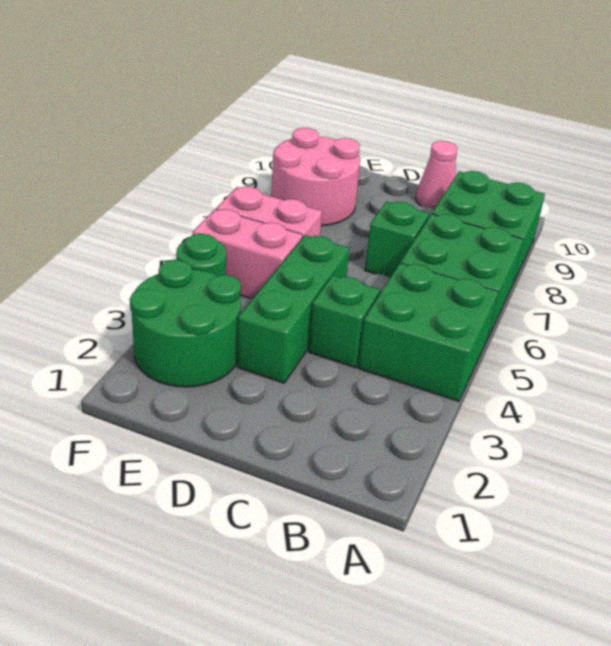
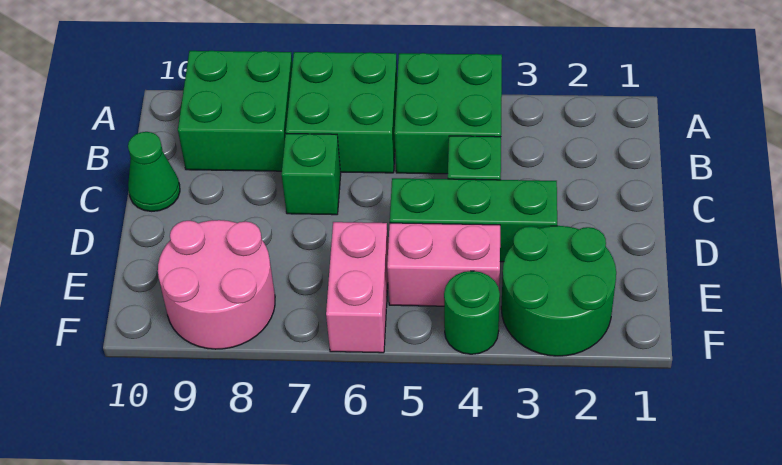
pink cone C10 level 1 -> green cone C10 level 1
pink brick E5:F5 level 1 -> pink brick E4:E5 level 1

